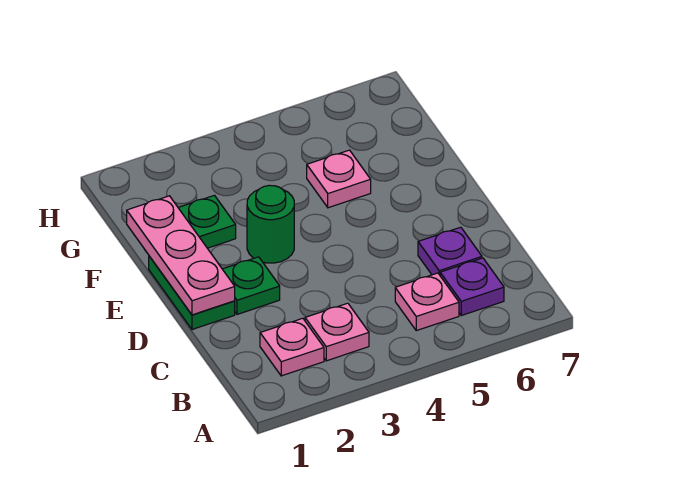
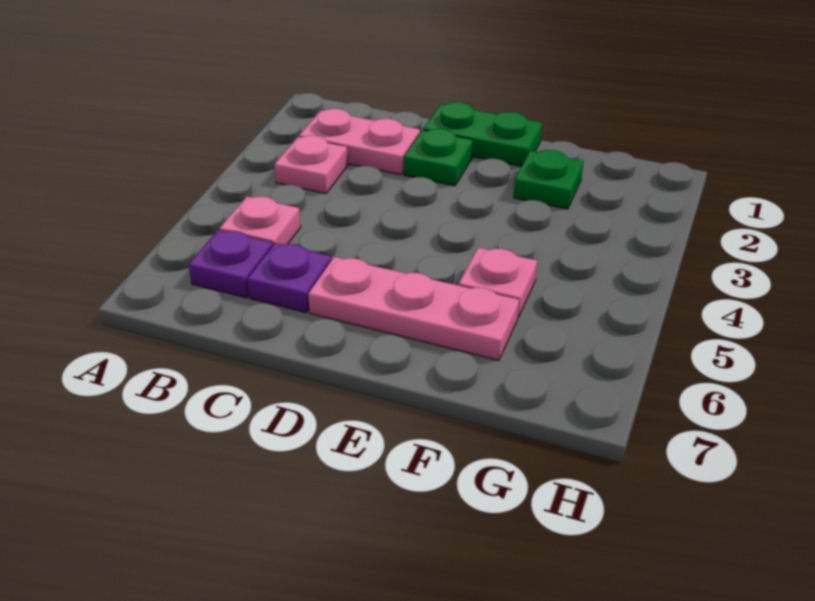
pink plate B2 level 1 -> pink plate B2:C2 level 1
pink plate D1:F1 level 2 -> pink plate D6:F6 level 1
green round brick E3 level 1 -> none

